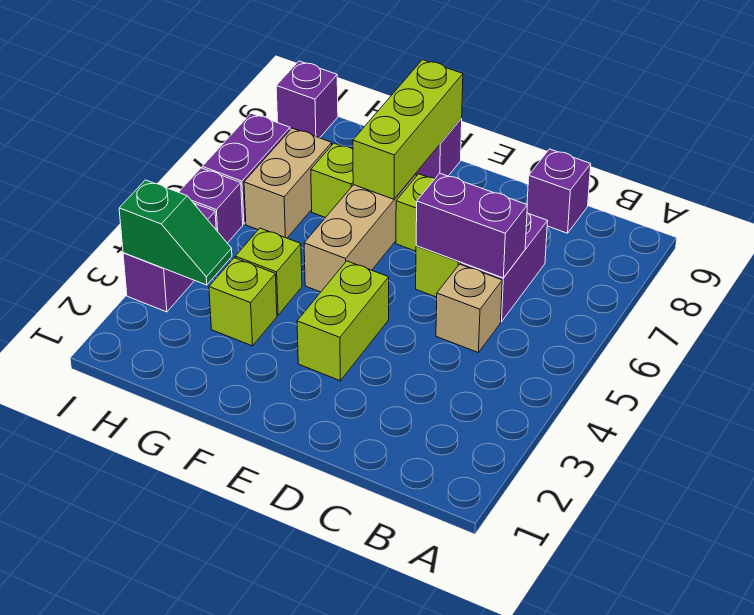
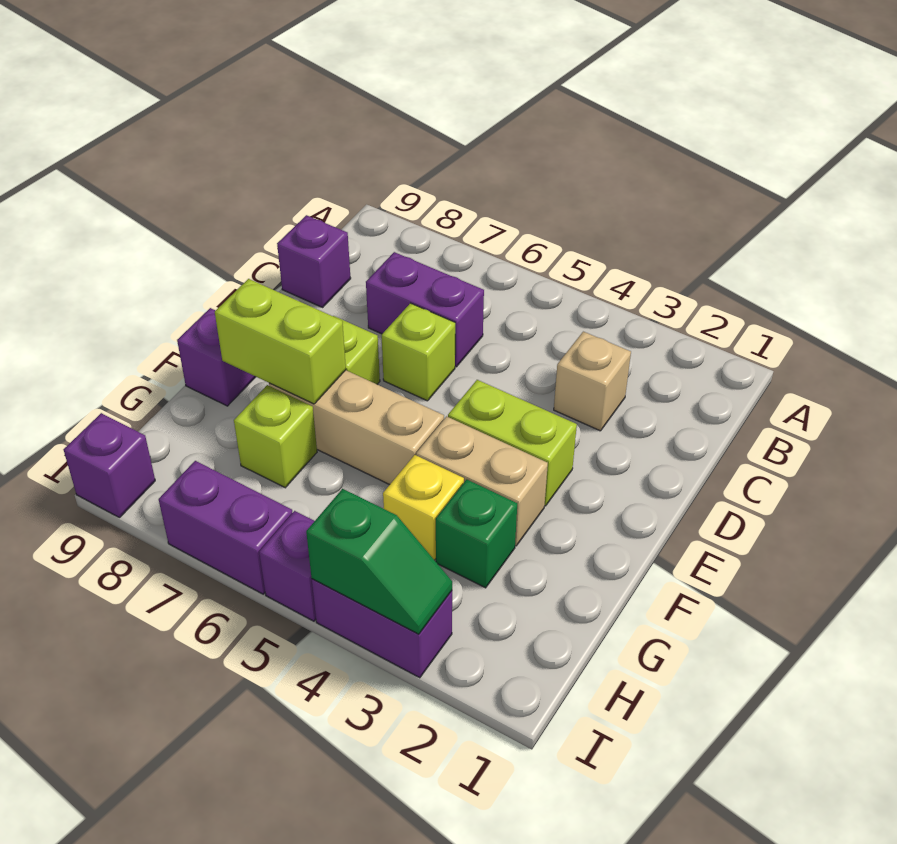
tan brick C5 level 1 -> tan brick C3 level 1
purple brick C6:D6 level 2 -> none
lime brick F7:F9 level 2 -> lime brick F7:F8 level 2
lime brick G3 level 1 -> green brick G3 level 1
lime brick G4 level 1 -> yellow brick G4 level 1
green slope H3:I3 level 2 top I -> green slope I3:I4 level 2 top 4
tan brick H6:H7 level 1 -> tan brick F3:F4 level 1

